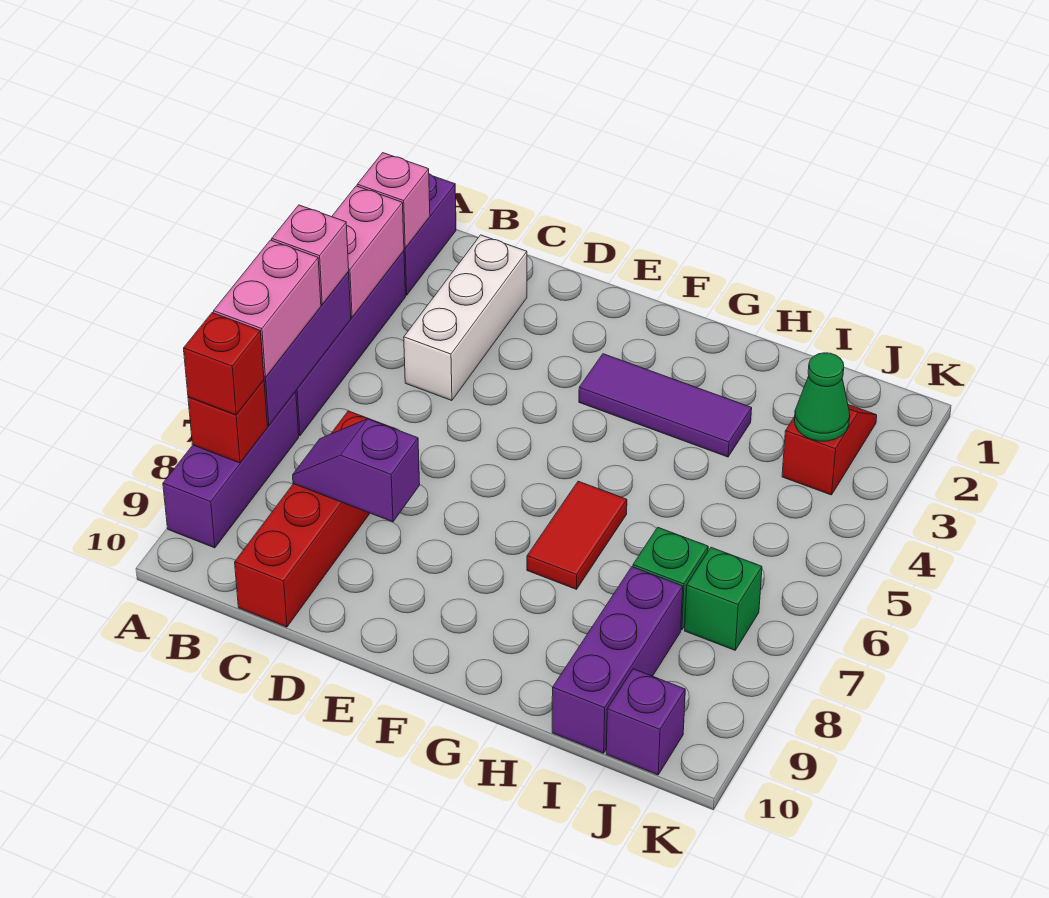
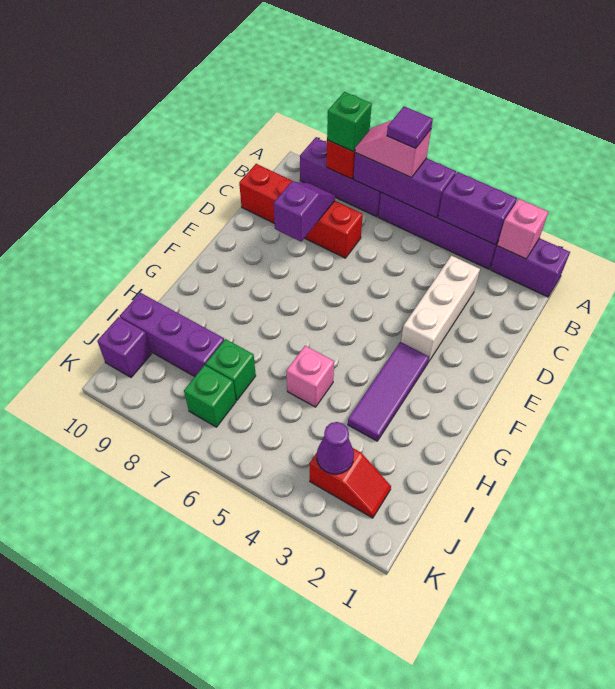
pink brick A3:A4 level 2 -> purple brick A3:A4 level 2
pink brick A5 level 3 -> pink brick H5 level 1
pink brick A6:A7 level 3 -> pink slope A6:A7 level 3 top 6
none -> purple tile A6 level 4
red brick A8 level 3 -> green brick A8 level 3
white brick C2:C4 level 1 -> white brick C3:E3 level 1
red tile G6:G7 level 1 -> none
green cone J3 level 2 -> purple cone J3 level 2

